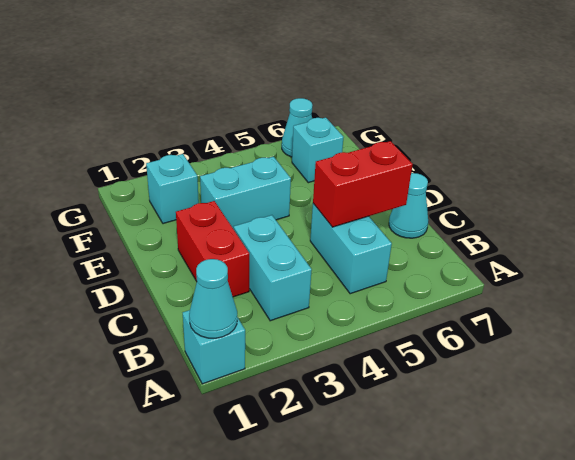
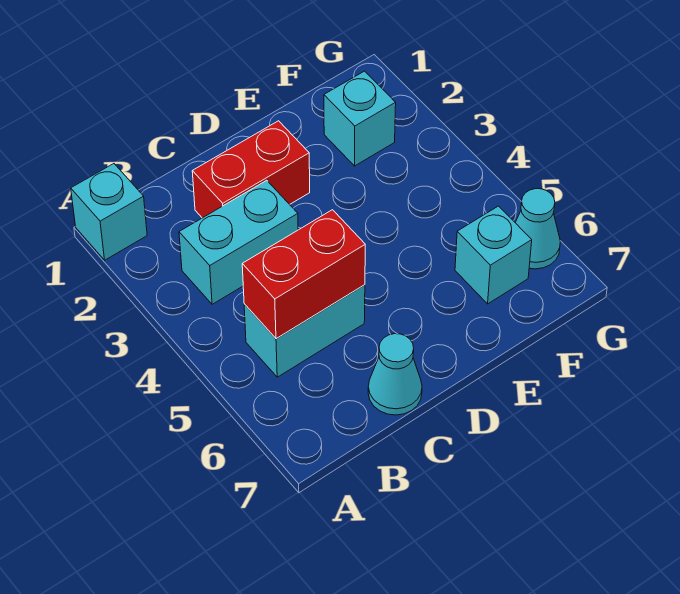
cyan cone A1 level 2 -> none
red brick C5:C6 level 2 -> red brick B5:C5 level 2
cyan brick E3:E4 level 1 -> none

